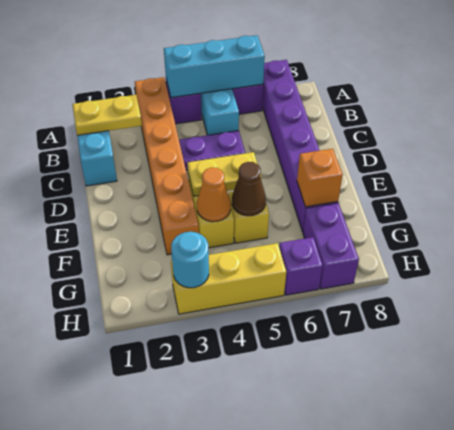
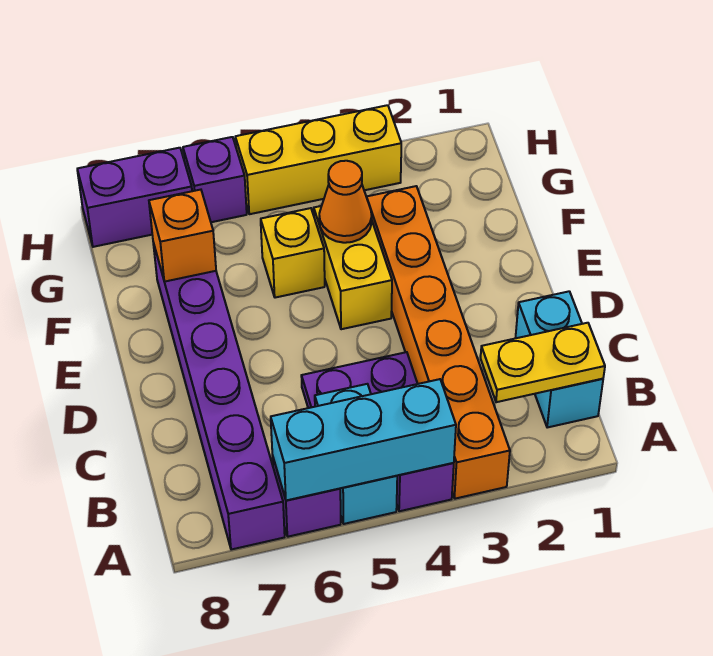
yellow plate E4:E5 level 2 -> none
brown cone F5 level 2 -> none
purple brick G7:H7 level 1 -> purple brick H7:H8 level 1
cyan round brick H3 level 2 -> none

